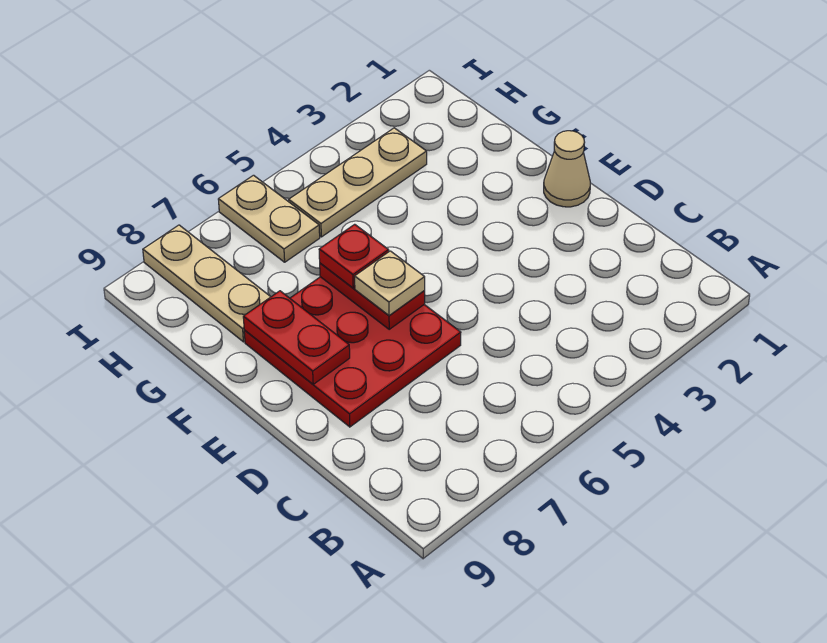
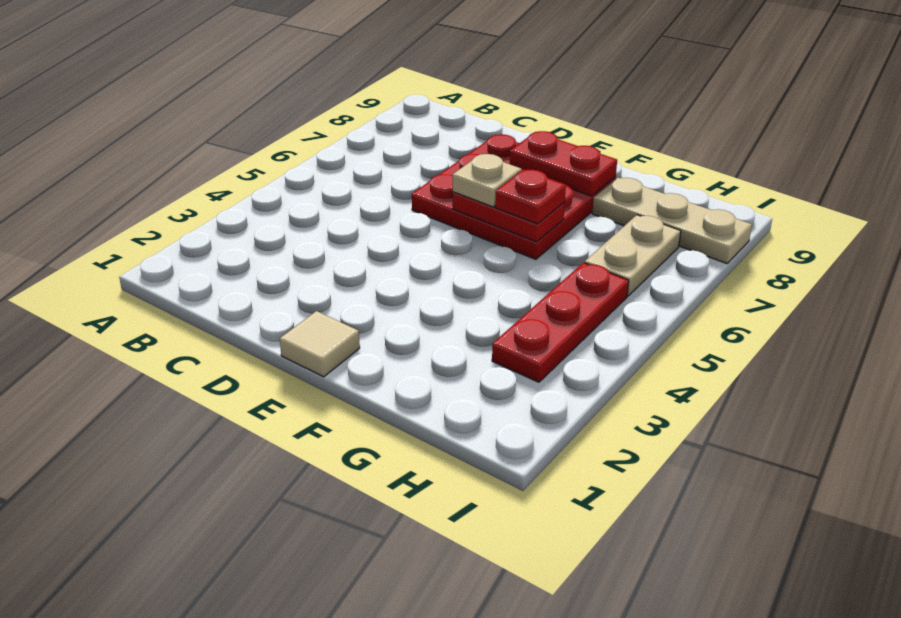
tan cone E1 level 1 -> tan tile E1 level 1
tan plate H3:H5 level 1 -> red plate H3:H5 level 1
tan plate H6:I6 level 1 -> tan plate H6:H7 level 1

